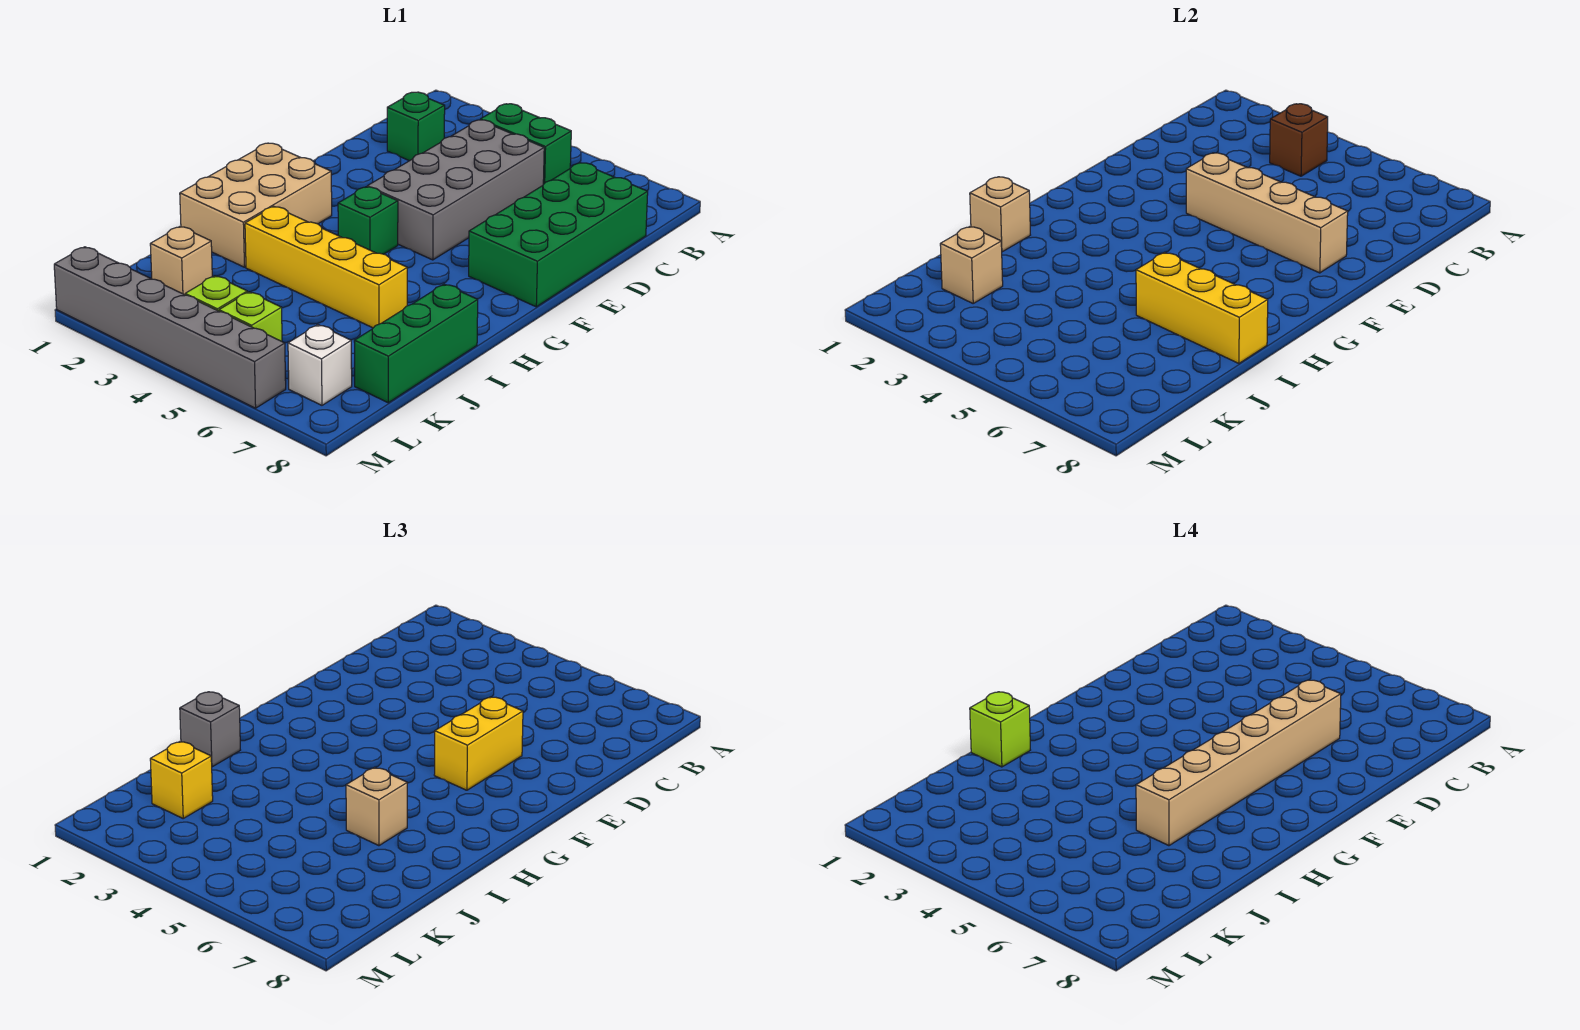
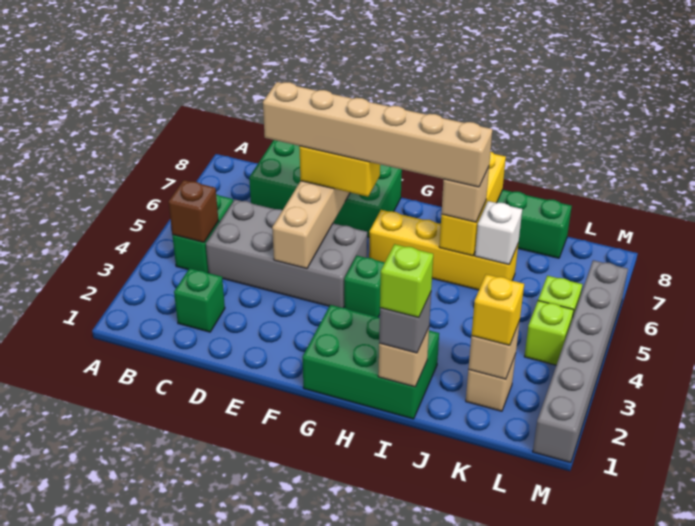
tan brick G1:I2 level 1 -> green brick G1:I2 level 1
yellow brick I3:I6 level 1 -> yellow brick G6:J6 level 1
white brick L7 level 1 -> white brick J6 level 2

